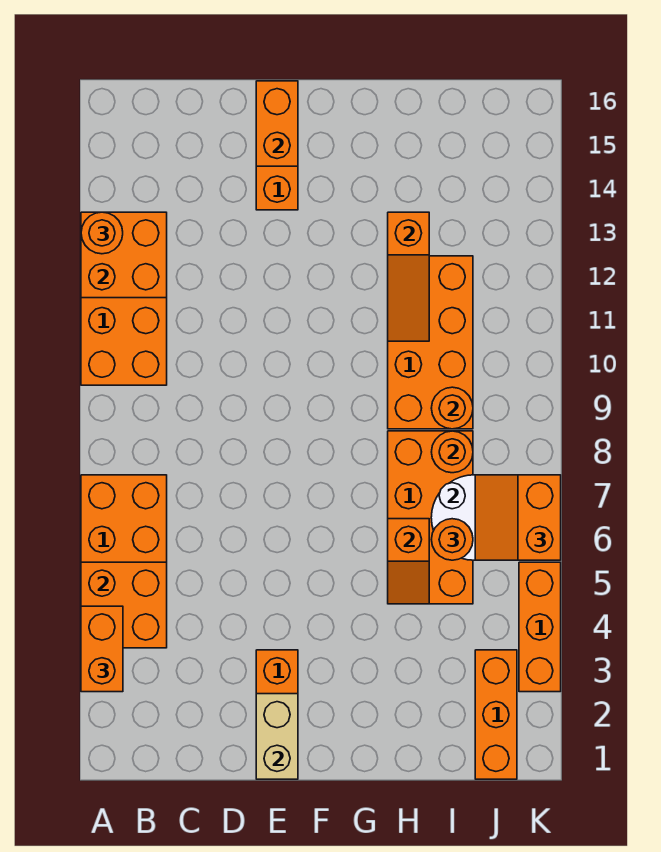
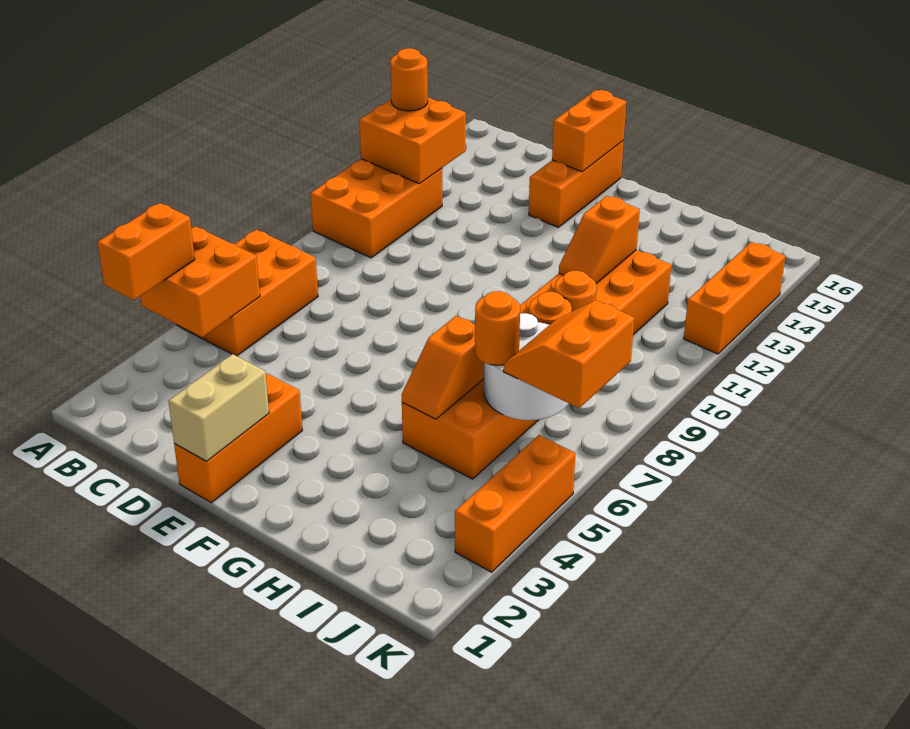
orange slope H11:H13 level 2 top 13 -> orange slope H11:H12 level 2 top 12
orange brick J1:J3 level 1 -> orange brick K12:K14 level 1

